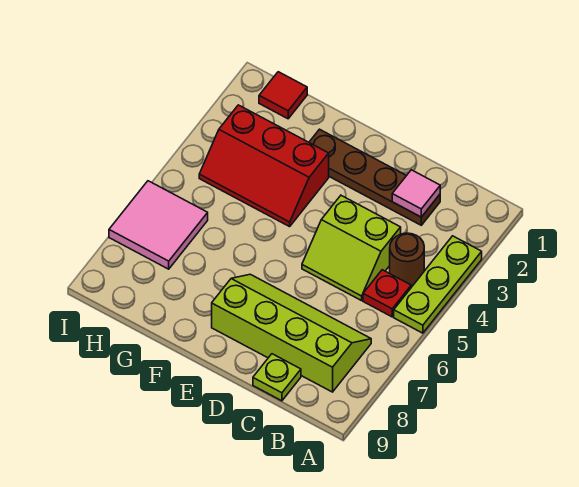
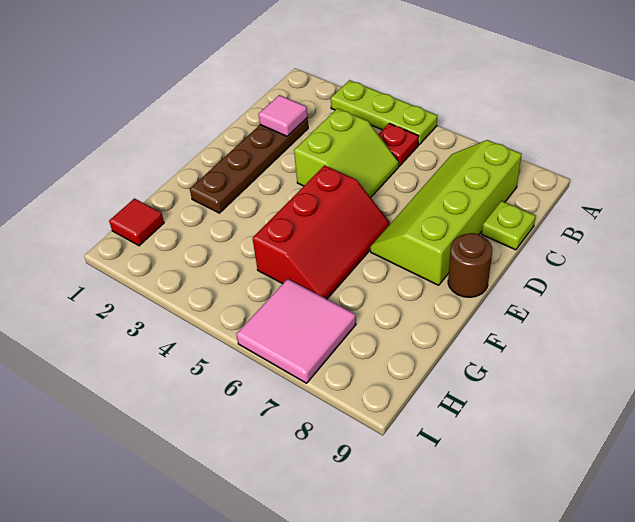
brown round brick B4 level 1 -> brown round brick E9 level 1
red slope F3:H4 level 1 top 3 -> red slope E5:G6 level 1 top 5

